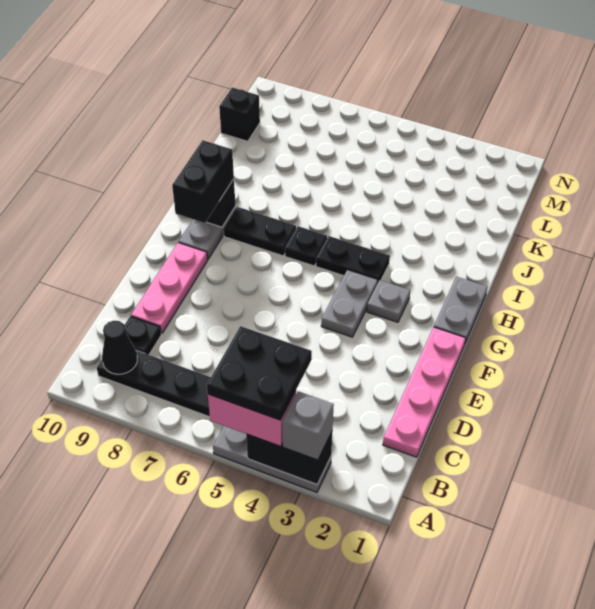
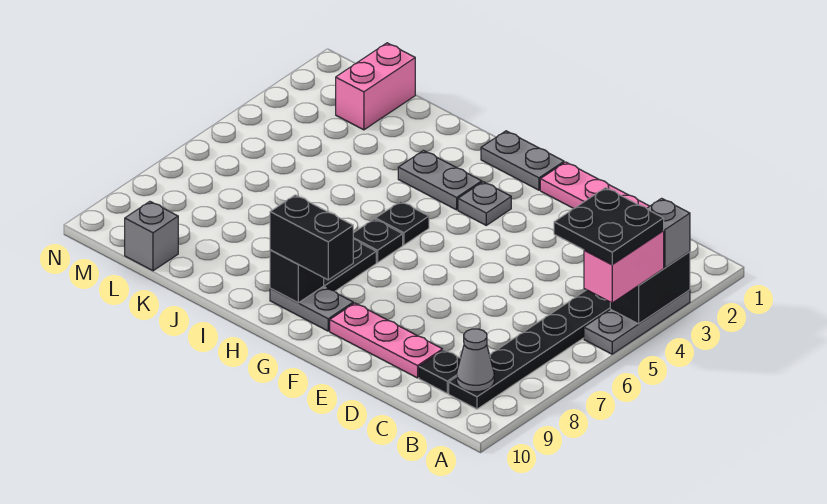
black cone B9 level 2 -> grey cone B9 level 2
grey plate F4:G4 level 1 -> grey plate H3:I3 level 1
black plate H4:H5 level 1 -> black plate H5 level 1
none -> pink brick L1:L2 level 1
black brick L10 level 1 -> grey brick L10 level 1

